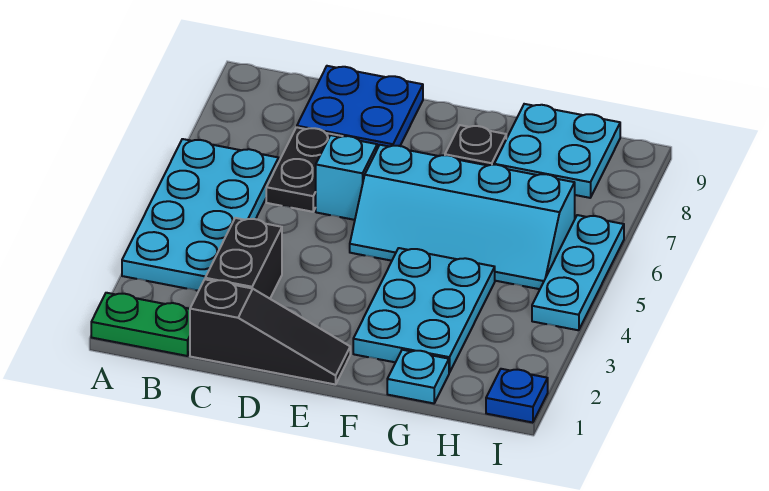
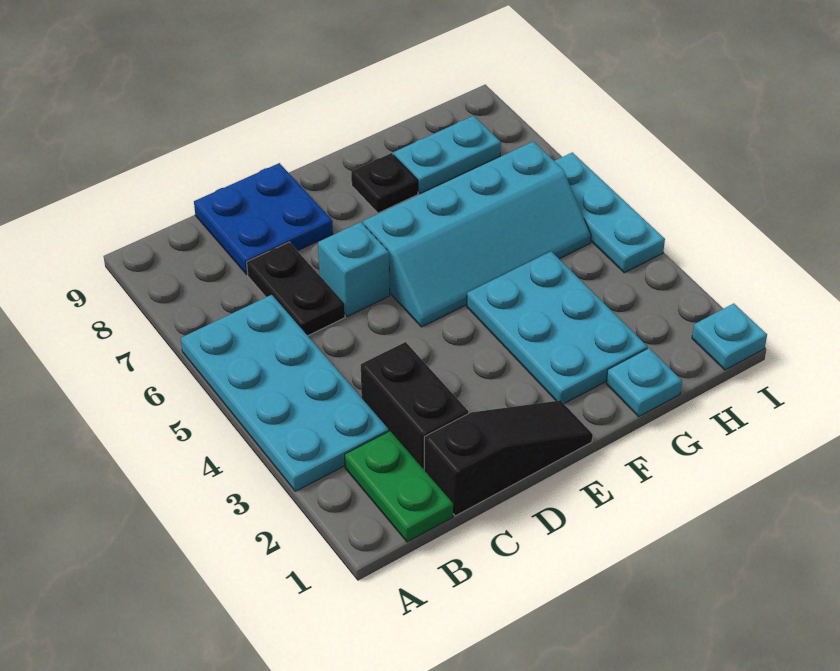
green plate A1:B1 level 1 -> green plate B1:B2 level 1
cyan plate G8:H9 level 1 -> cyan plate G8:H8 level 1
blue plate I1 level 1 -> cyan plate I1 level 1

